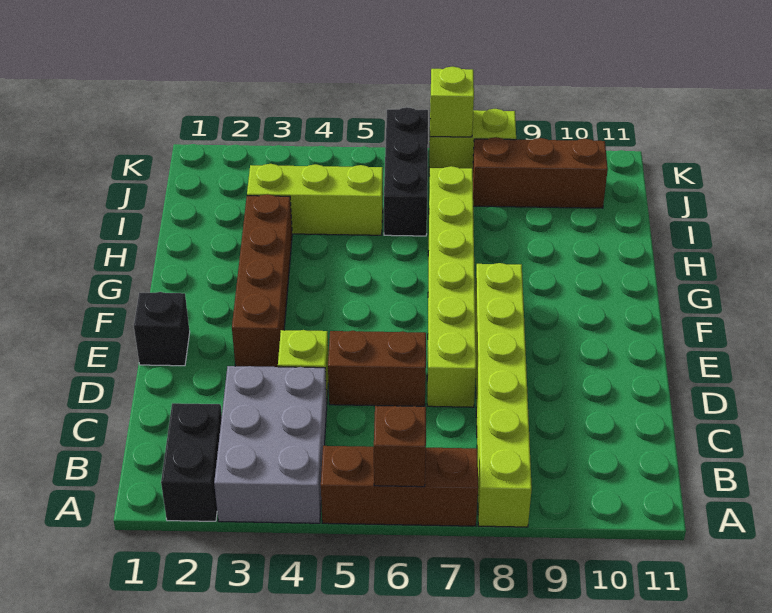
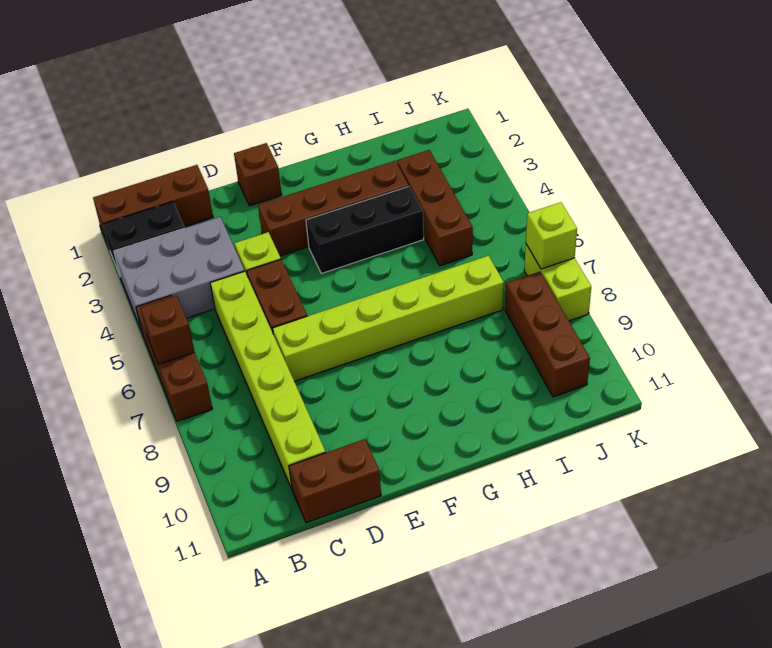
none -> brown brick A1:C1 level 1
lime brick A8:F8 level 1 -> lime brick C5:C10 level 1
none -> brown brick C11:D11 level 1
black brick E1 level 1 -> brown brick E1 level 1
lime brick I3:I5 level 1 -> brown brick I3:I5 level 1
black brick I6:K6 level 1 -> black brick F4:H4 level 1

